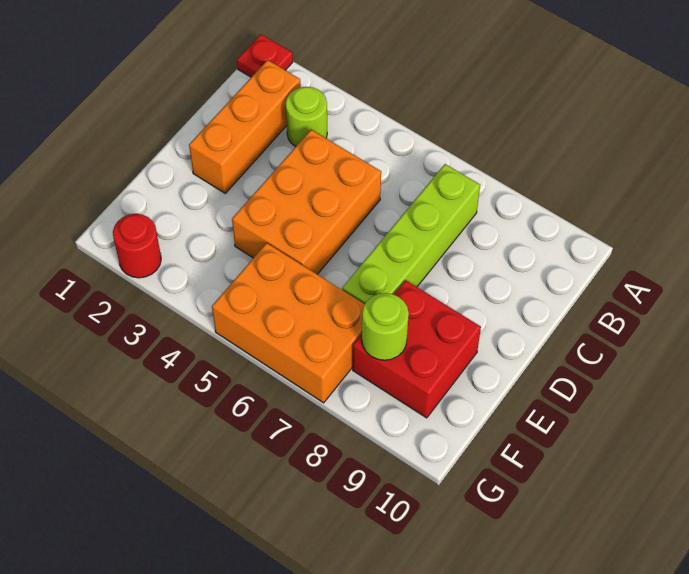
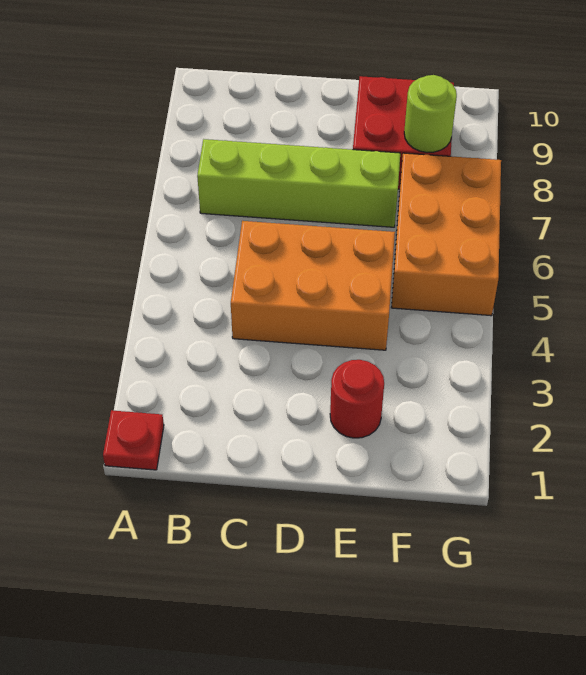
orange brick B2:D2 level 1 -> none
lime round brick B3 level 1 -> none
red round brick G2 level 1 -> red round brick E2 level 1

